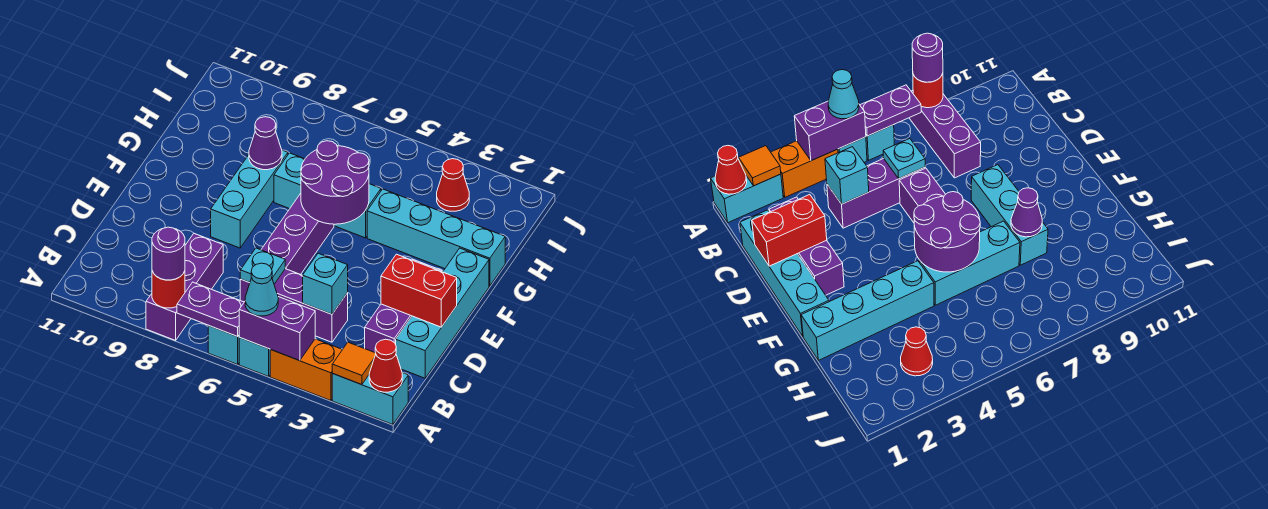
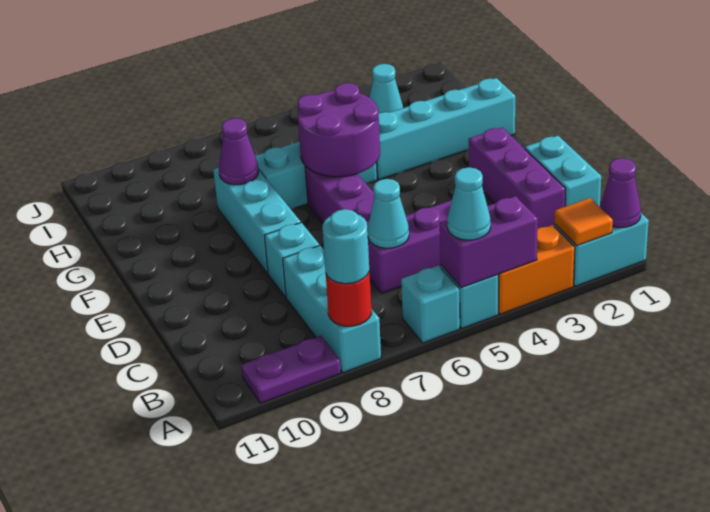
red cone A1 level 2 -> purple cone A1 level 2
purple plate A6:A7 level 2 -> purple plate A9:A10 level 1
purple brick A8:C8 level 1 -> cyan brick A8:C8 level 1
purple round brick A8 level 3 -> cyan round brick A8 level 3
cyan brick C1:F1 level 1 -> cyan brick C1:D1 level 1
cyan brick C4 level 2 -> cyan brick D8 level 1
cyan plate C6 level 2 -> cyan cone C6 level 2
red brick D1:D2 level 2 -> none
red cone I3 level 1 -> cyan cone I3 level 1

